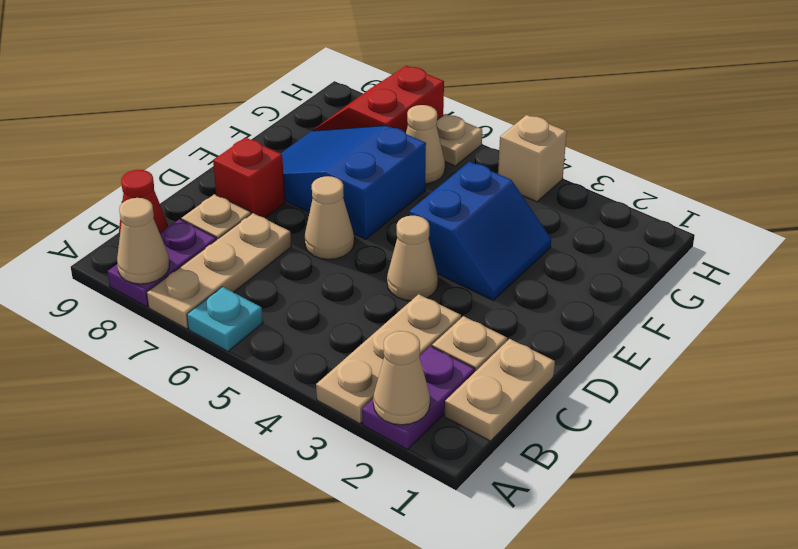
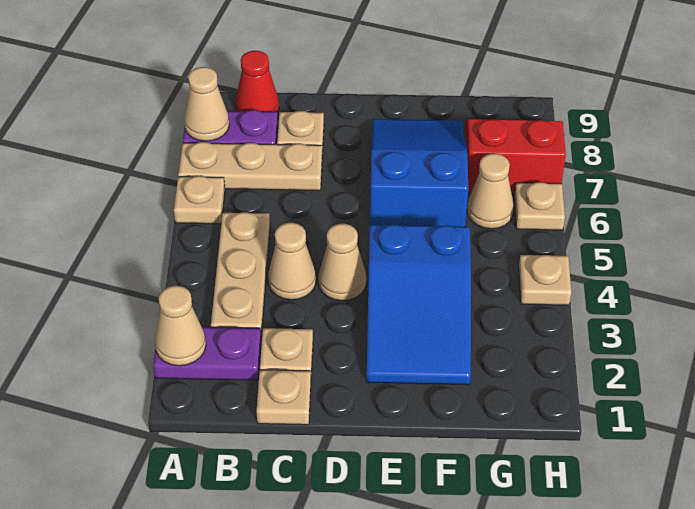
tan plate A3:C3 level 1 -> tan plate B3:B5 level 1
cyan plate A6 level 1 -> tan plate A6 level 1
tan plate B1:C1 level 1 -> tan plate C1 level 1
tan cone D6 level 1 -> tan cone C4 level 1
red brick D8 level 1 -> none
blue slope E3:F4 level 1 top 4 -> blue slope E2:F4 level 1 top 4
tan brick H4 level 1 -> tan plate H4 level 1

